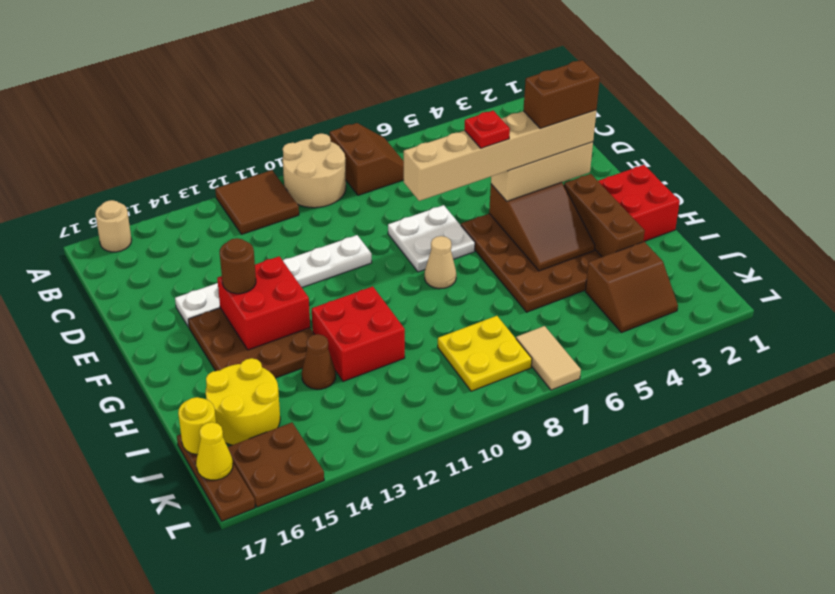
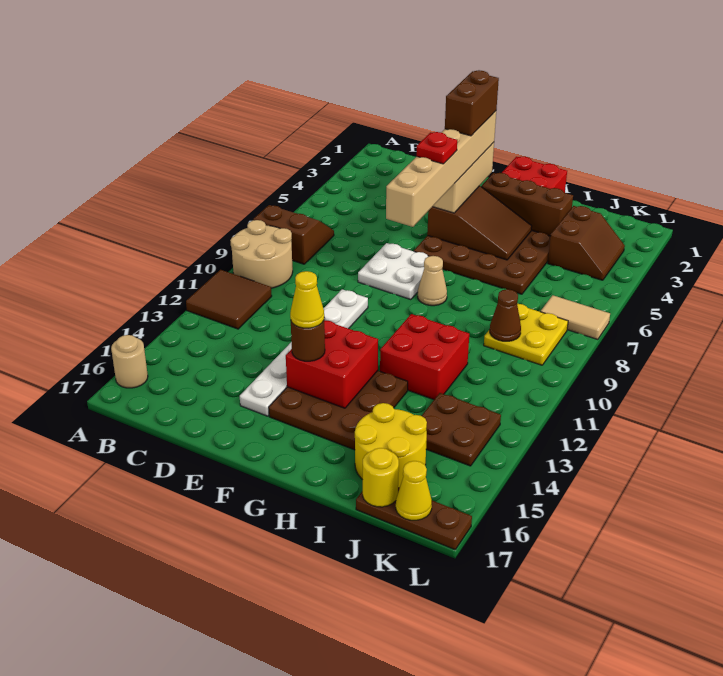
none -> yellow cone F14 level 4
brown cone I13 level 1 -> brown cone J9 level 2
brown plate K15:L16 level 1 -> brown plate J13:K14 level 1

